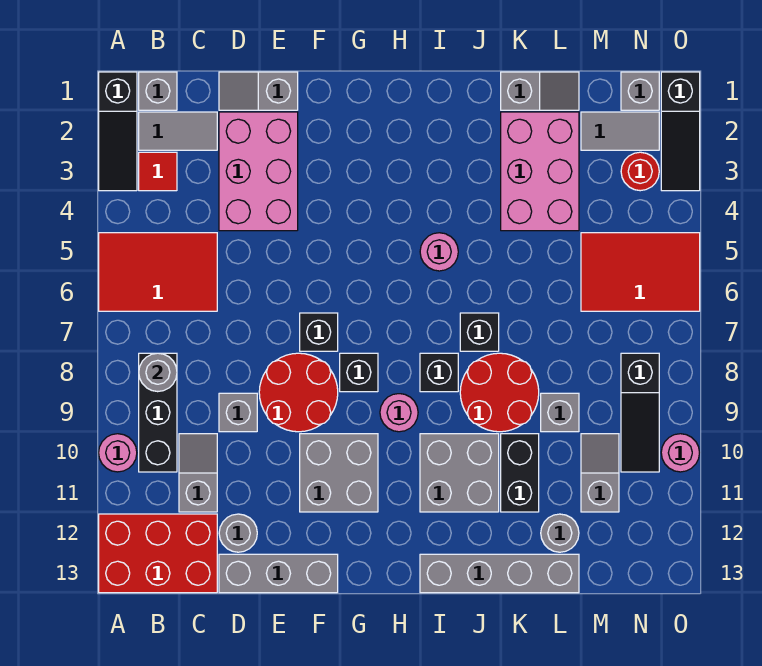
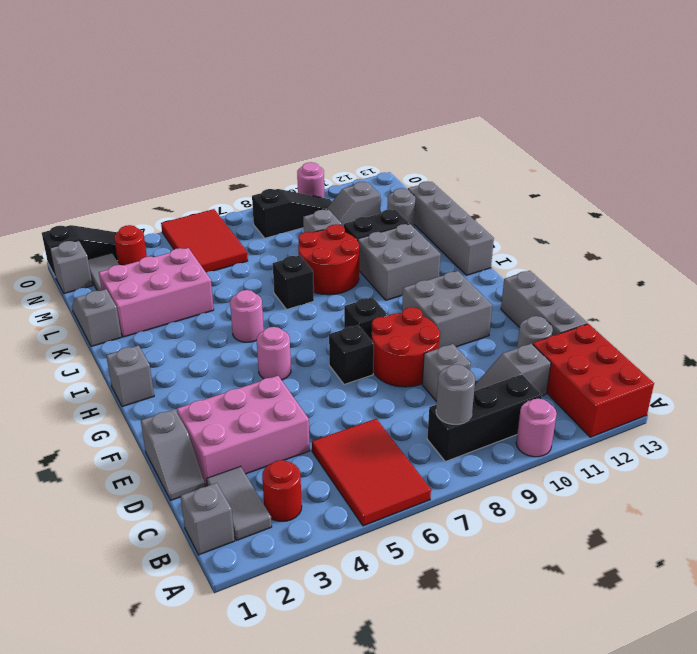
black slope A1:A3 level 1 top 1 -> none
red tile B3 level 1 -> red round brick B3 level 1
none -> grey brick H1 level 1
pink round brick H9 level 1 -> pink round brick G5 level 1
black brick I8 level 1 -> none

